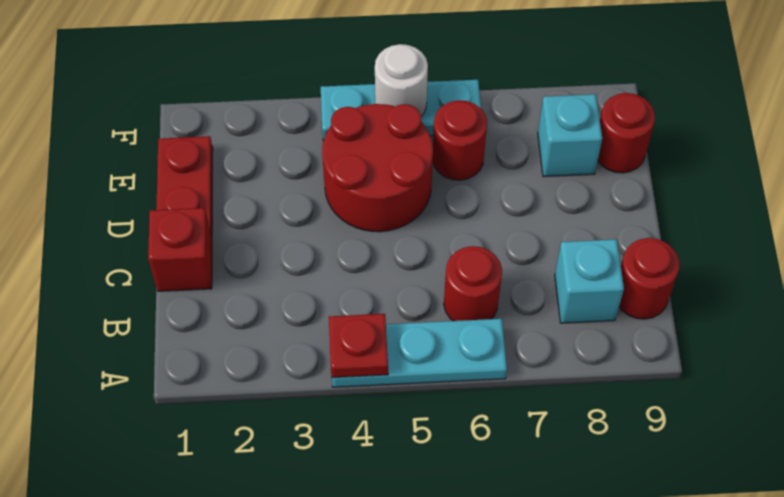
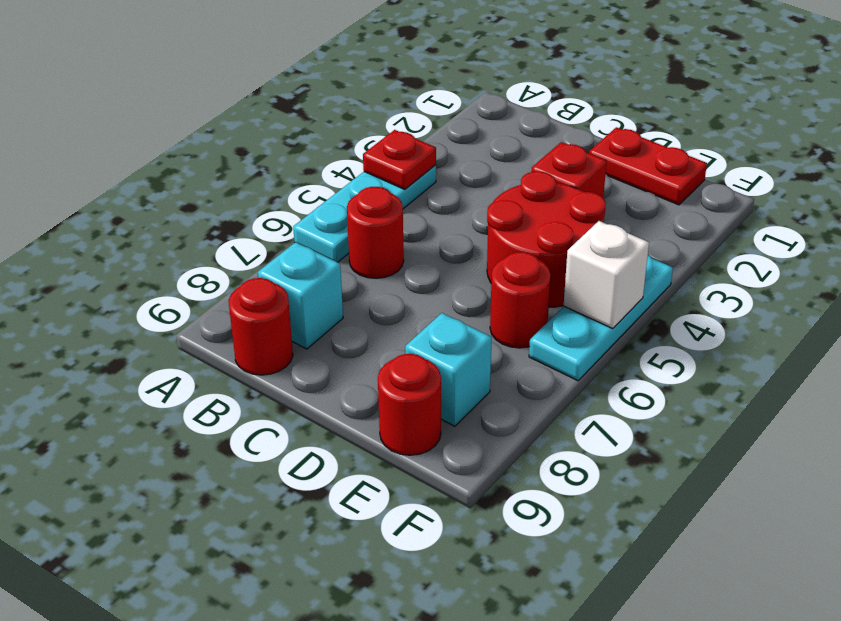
red brick C1 level 1 -> red brick D3 level 1
white round brick F5 level 2 -> white brick F5 level 2

